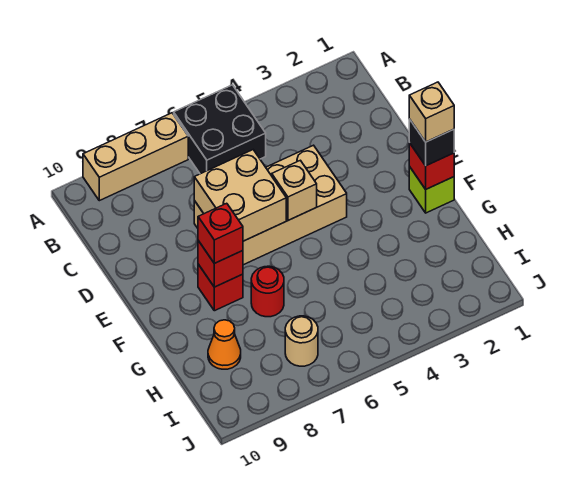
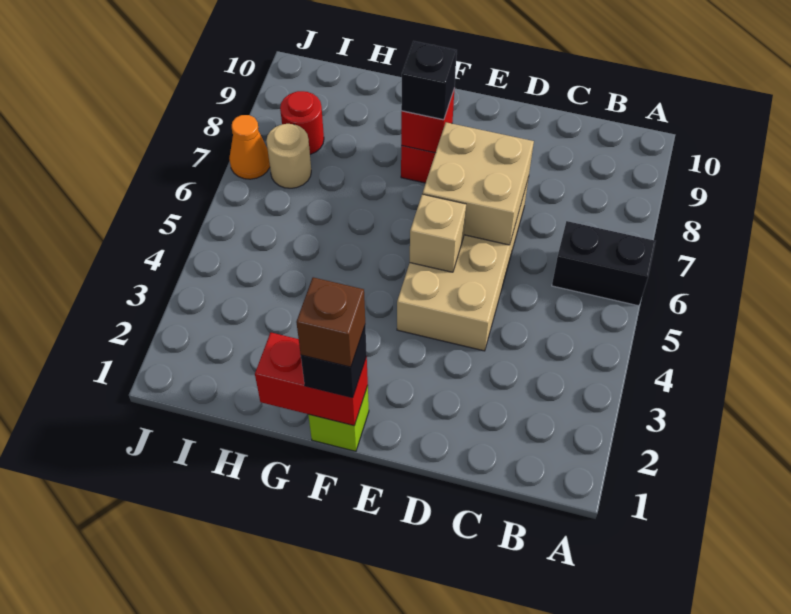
black brick A5:B6 level 1 -> black brick A6:B6 level 1
tan brick A7:A9 level 1 -> none
red brick F1 level 2 -> red brick F1:G1 level 2
tan brick F1 level 4 -> brown brick F1 level 4
red brick F8 level 3 -> black brick F8 level 3
red round brick G7 level 1 -> red round brick I8 level 1
orange cone H9 level 1 -> orange cone J7 level 1

